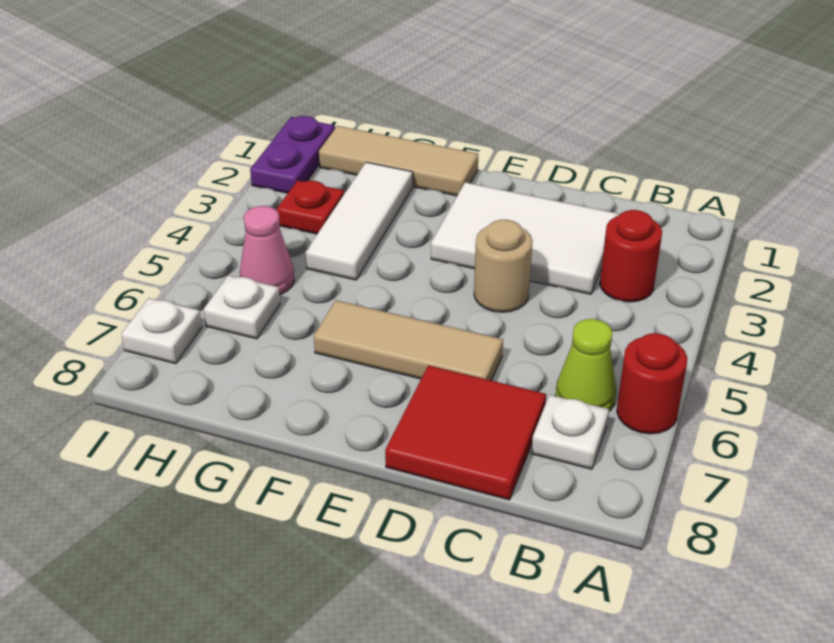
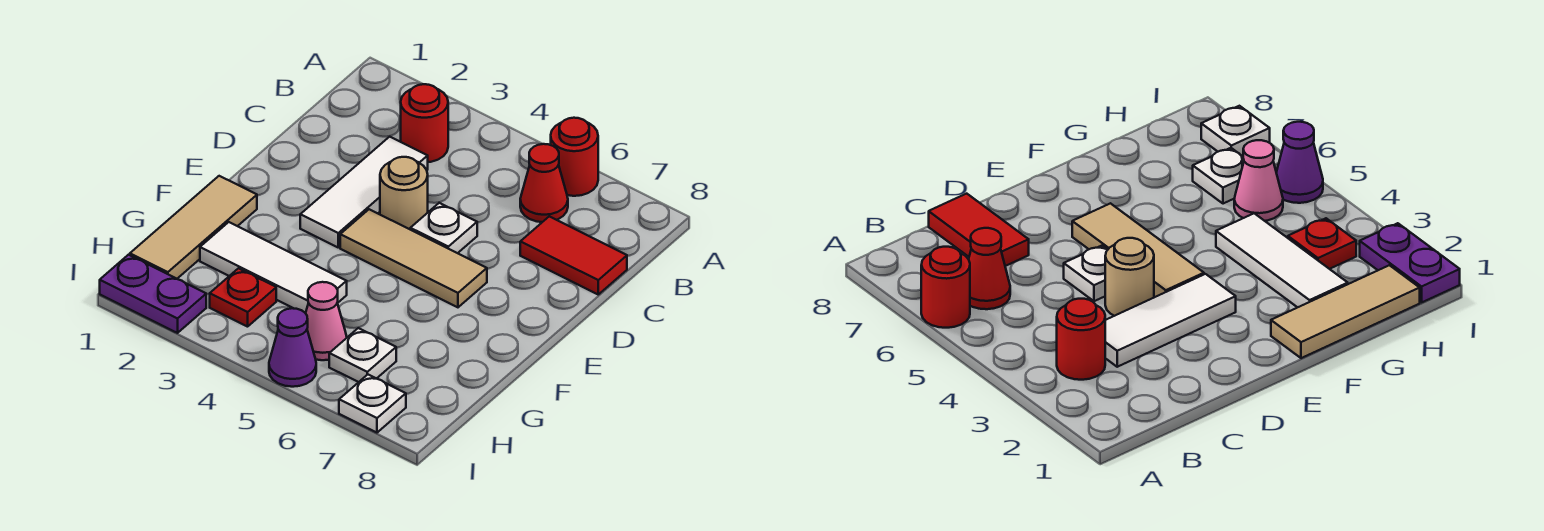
lime cone B6 level 1 -> red cone B6 level 1
white plate B7 level 1 -> white plate D5 level 1
white tile C2:E3 level 1 -> white tile C3:E3 level 1
red tile C7:D8 level 1 -> red tile C7:C8 level 1
tan tile D6:F6 level 1 -> tan tile E4:E6 level 1
none -> purple cone I5 level 1

